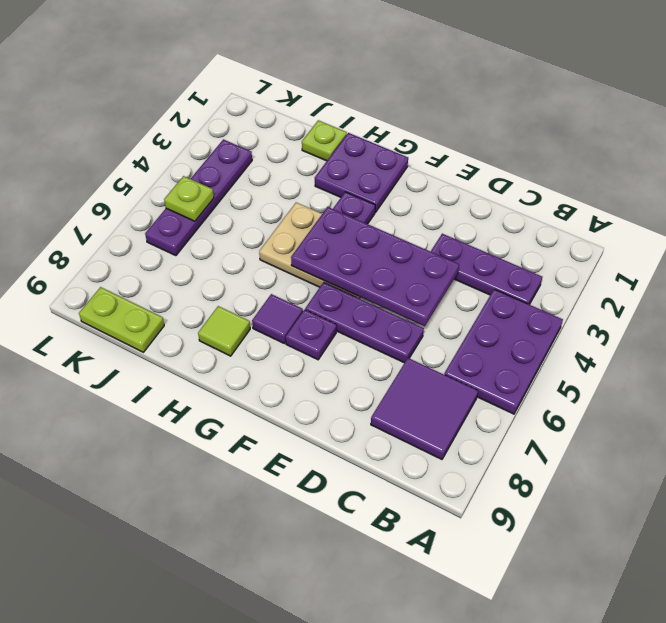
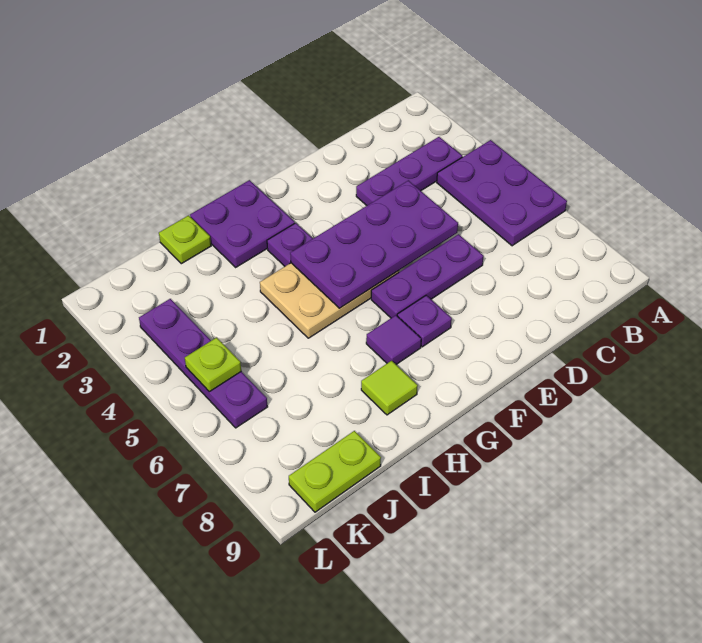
purple tile B7:C8 level 1 -> none

